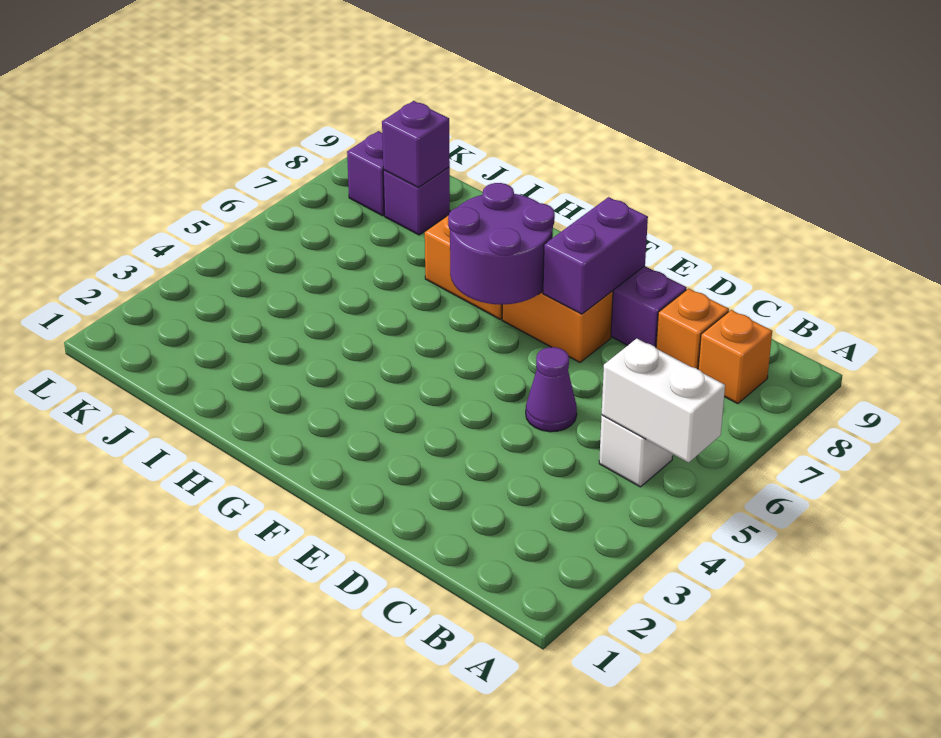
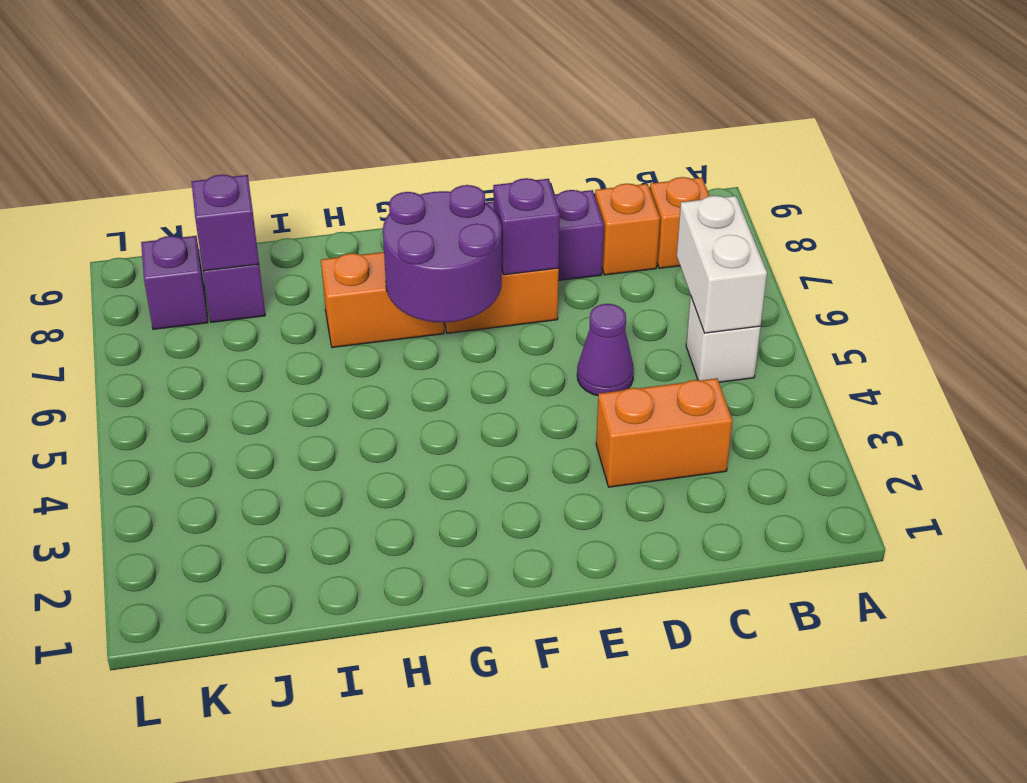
white brick A5:B5 level 2 -> white brick B5:B6 level 2
none -> orange brick C3:D3 level 1
purple brick E7:E8 level 2 -> purple brick E7 level 2

